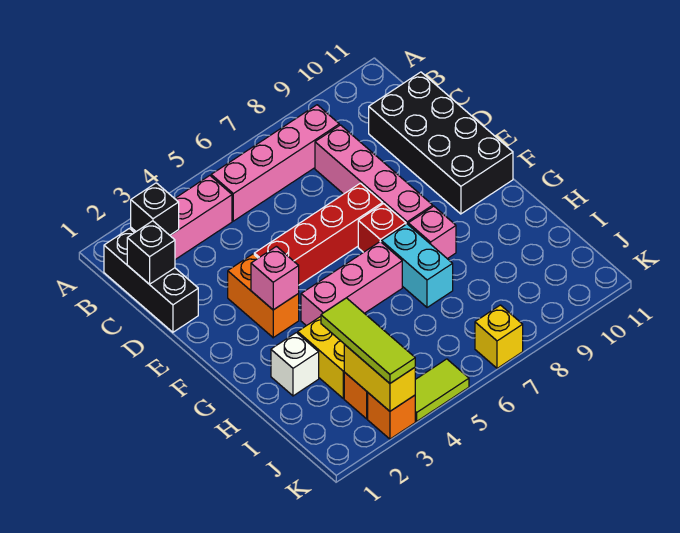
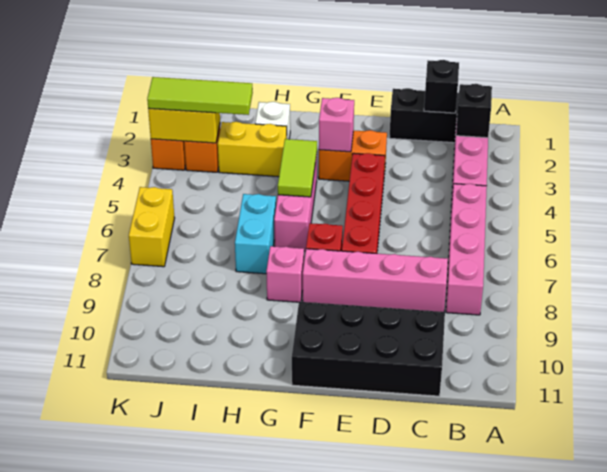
cyan brick G7:H7 level 1 -> cyan brick H6:H7 level 1
lime tile K4:K5 level 1 -> lime tile G4:G5 level 2
yellow brick K7 level 1 -> yellow brick K6:K7 level 1

